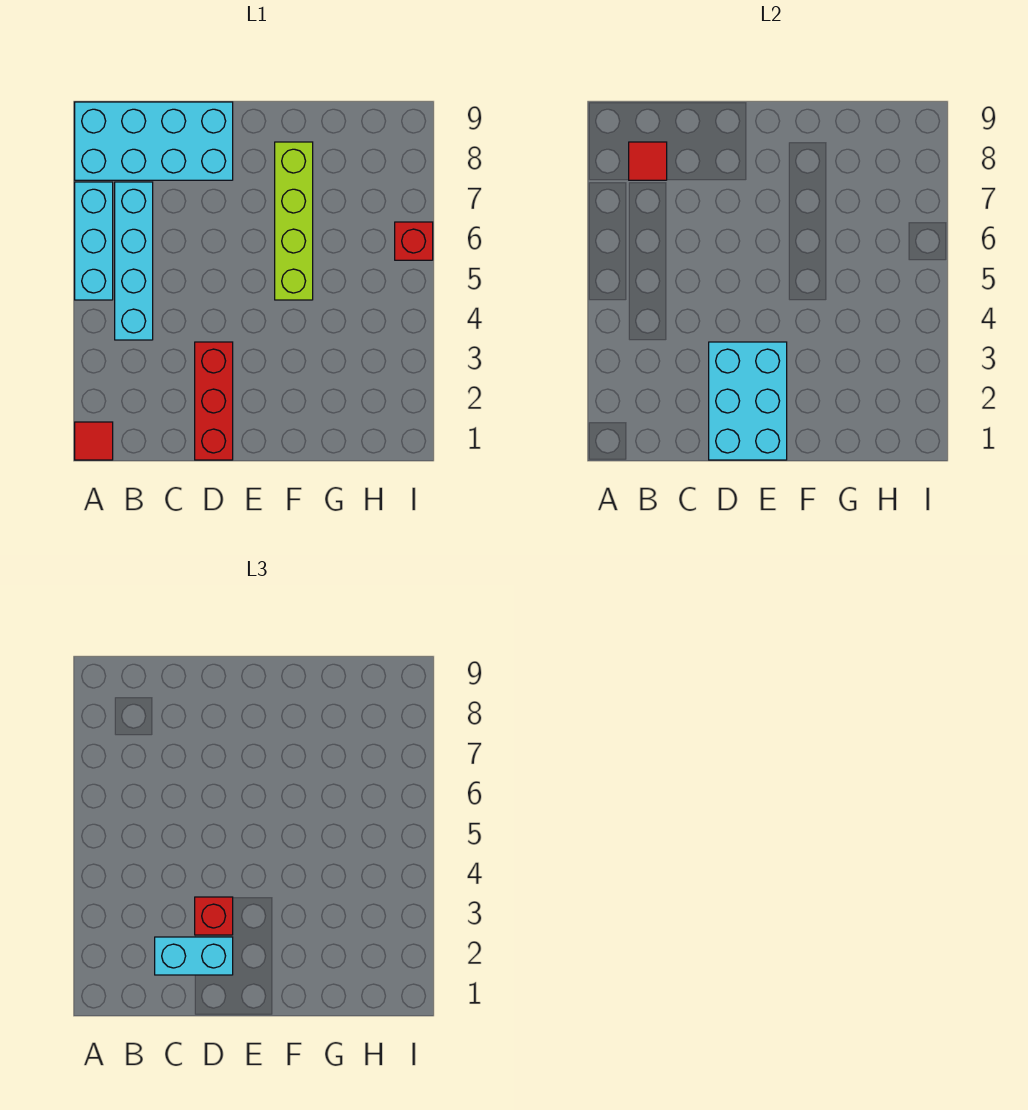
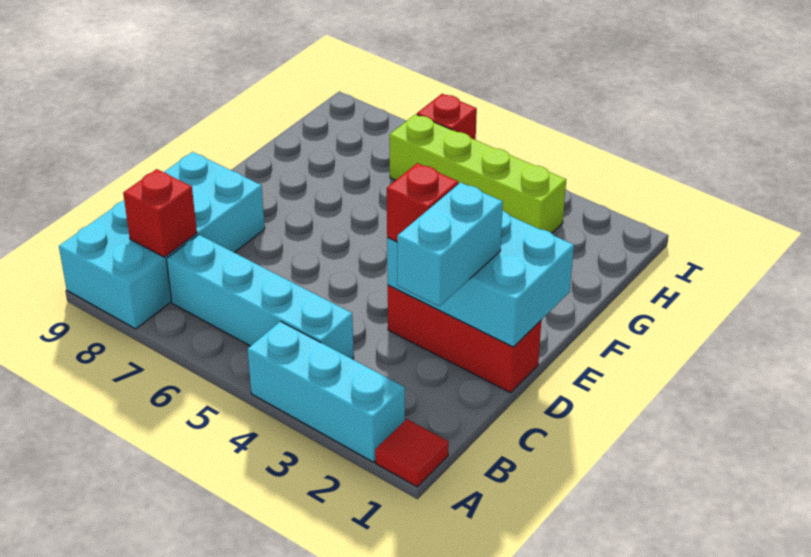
cyan brick A5:A7 level 1 -> cyan brick A2:A4 level 1
red tile B8 level 2 -> red brick B8 level 2
lime brick F5:F8 level 1 -> lime brick H3:H6 level 1

